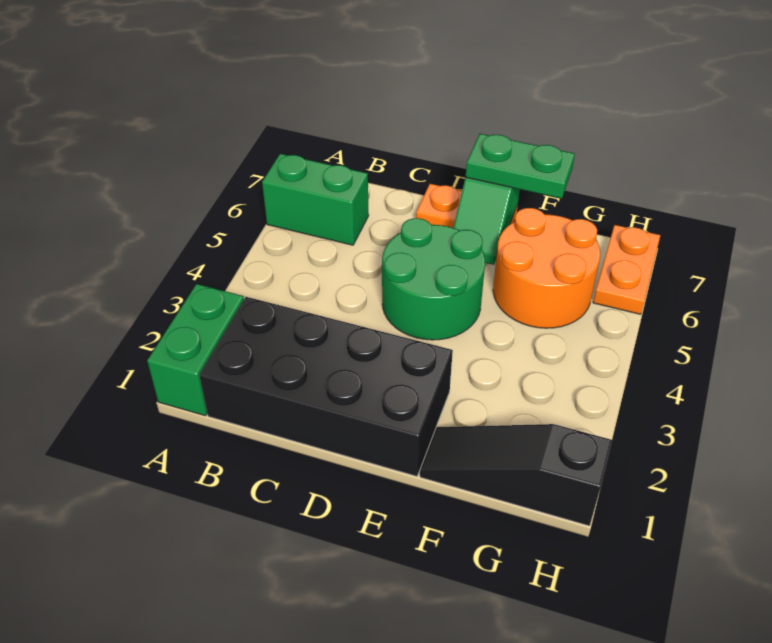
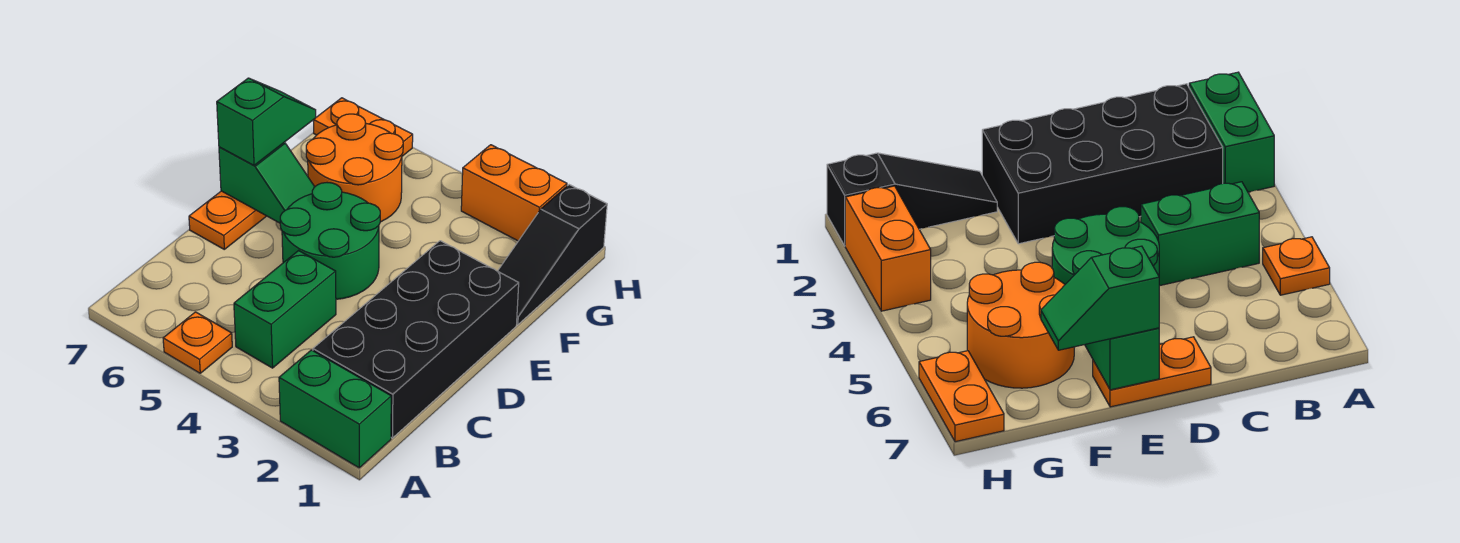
none -> orange plate A5 level 1
green brick A6:B6 level 1 -> green brick B4:C4 level 1
green plate E7:F7 level 3 -> green slope E7:F7 level 3 top E
none -> orange brick H2:H3 level 1

